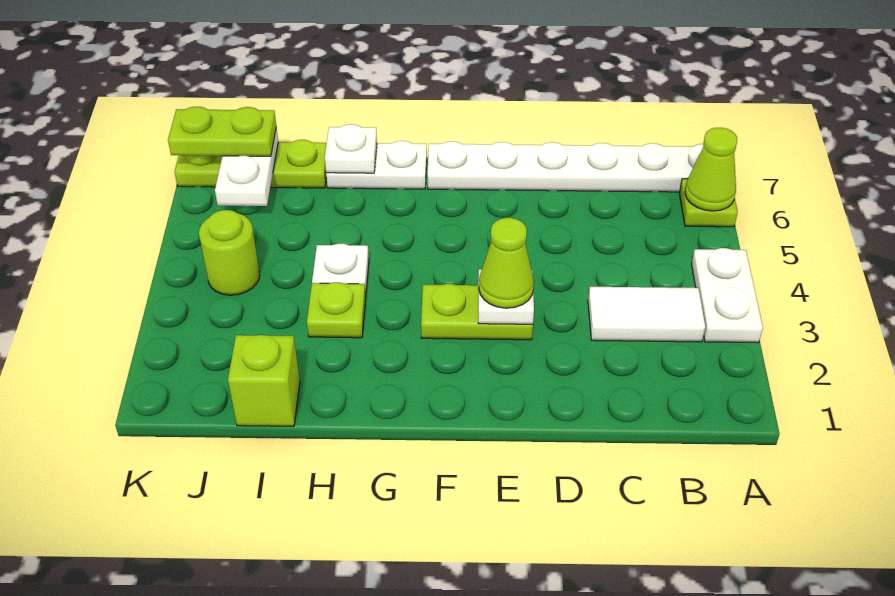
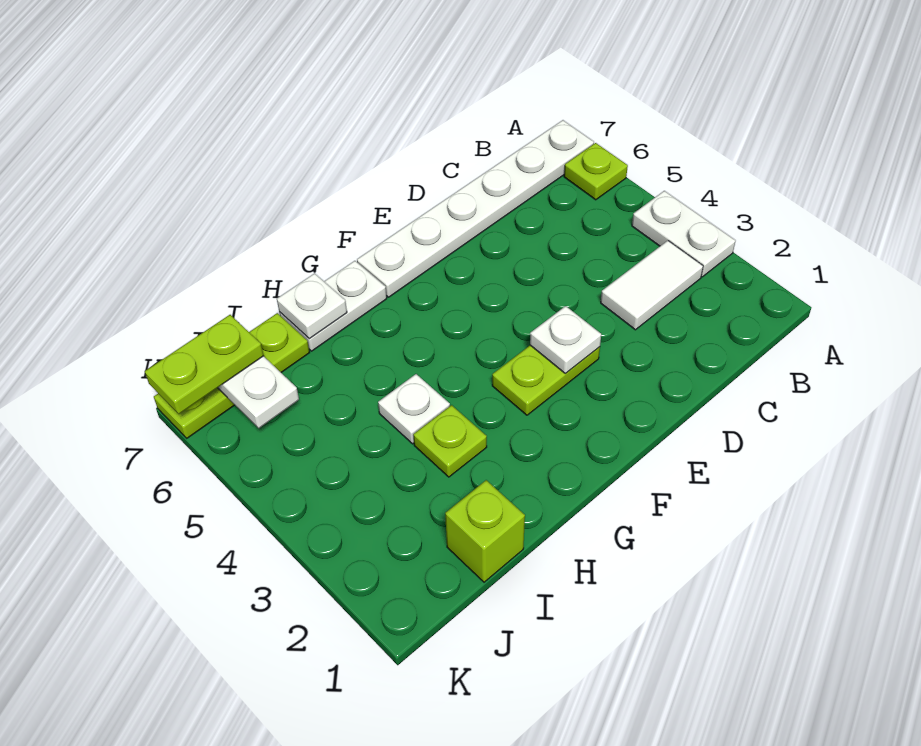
lime cone A6 level 2 -> none
lime cone E3 level 3 -> none
lime round brick J4 level 1 -> none

